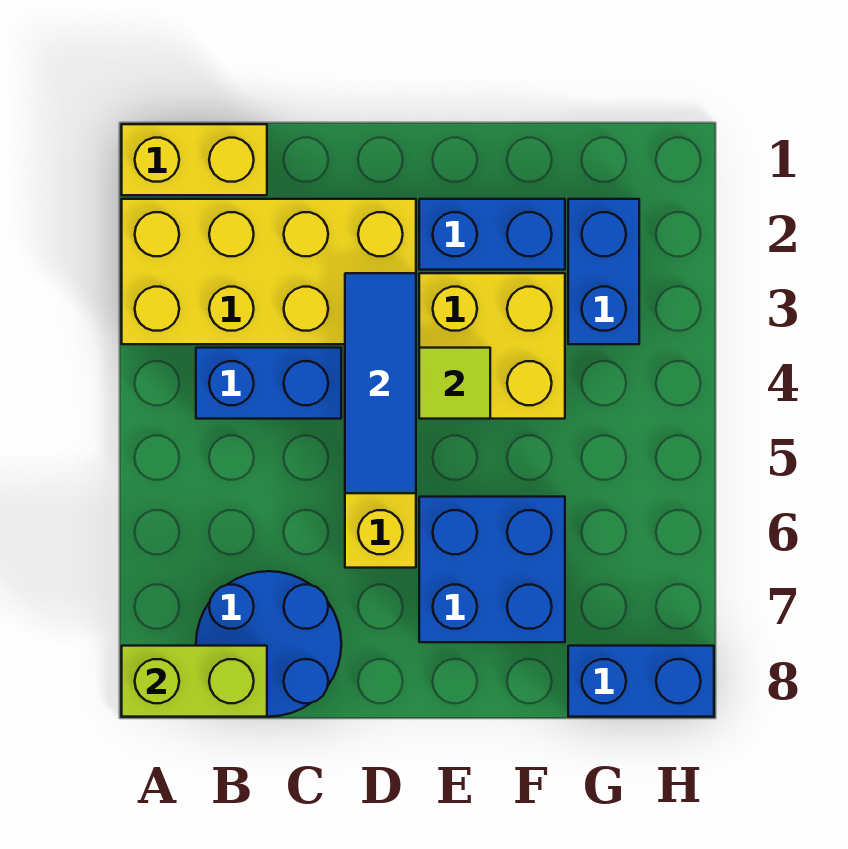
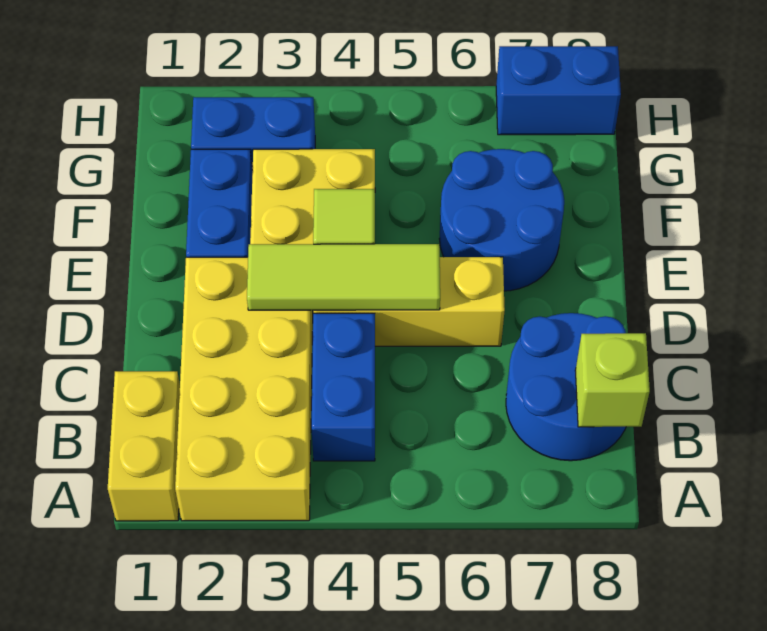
lime brick A8:B8 level 2 -> lime brick B8 level 2
blue tile D3:D5 level 2 -> lime tile D3:D5 level 2
blue brick E6:F7 level 1 -> blue round brick E6:F7 level 1
blue brick G8:H8 level 1 -> blue brick H7:H8 level 1

